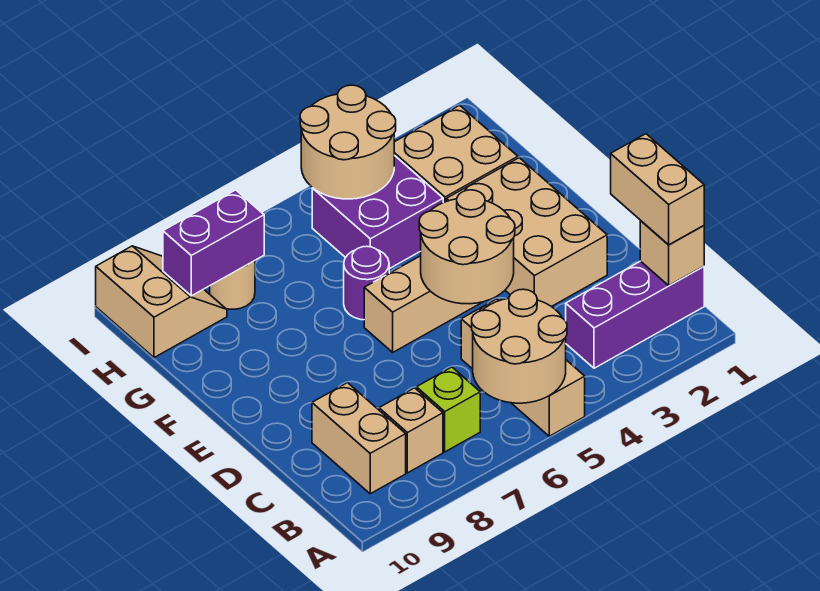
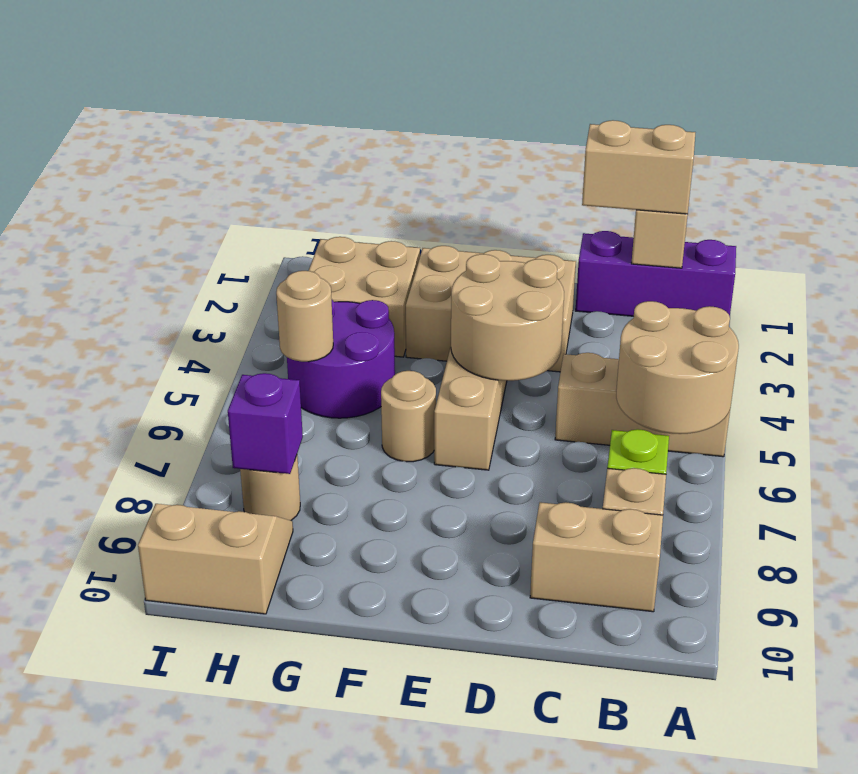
purple brick B1:B3 level 1 -> purple brick A1:C1 level 1
purple round brick F6 level 1 -> tan round brick F6 level 1
purple brick G4:H5 level 1 -> purple round brick G4:H5 level 1
tan round brick H4:I5 level 2 -> tan round brick H5 level 2
purple brick H8:H9 level 2 -> purple brick H8 level 2

